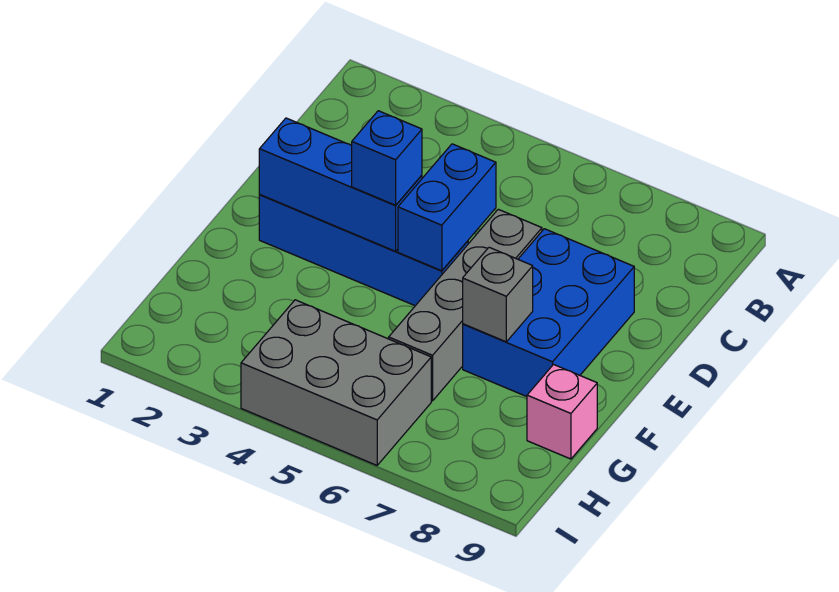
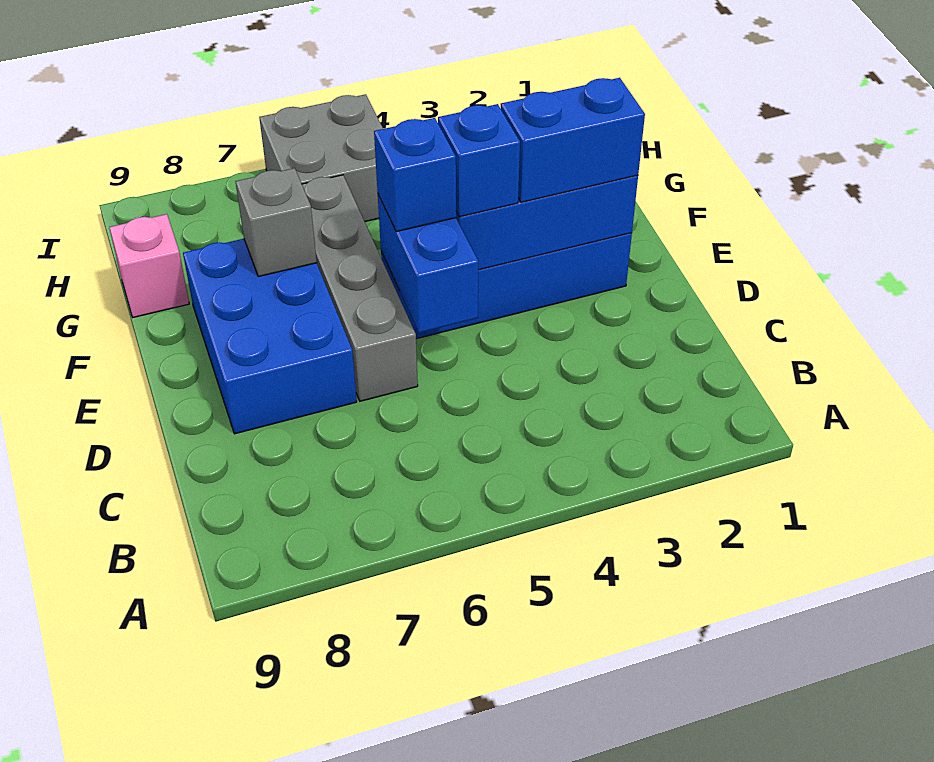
none -> blue brick E2:E3 level 3
none -> blue brick E5 level 3
grey brick H4:I6 level 1 -> grey brick H5:I6 level 1

